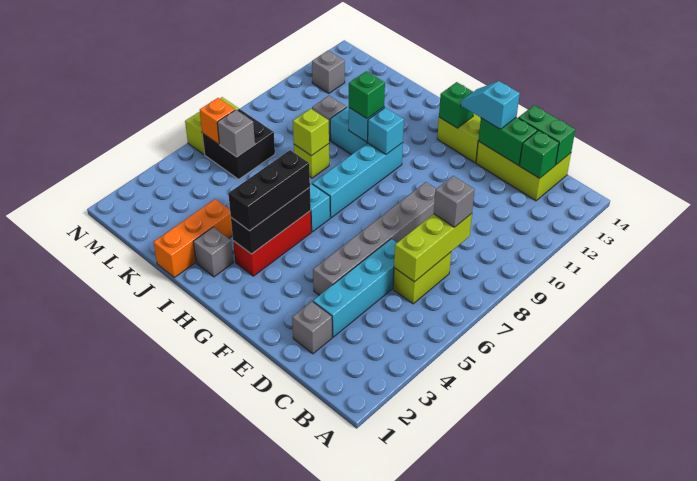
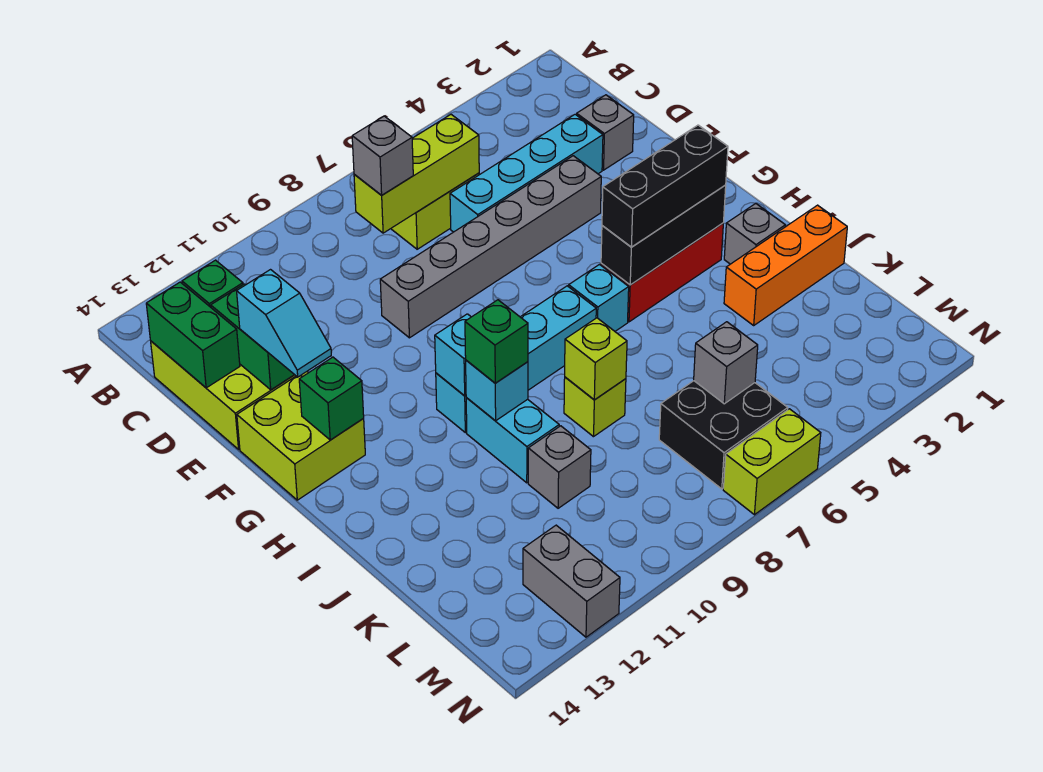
orange brick M6 level 2 -> none
grey brick M12 level 1 -> grey brick M12:N12 level 1

